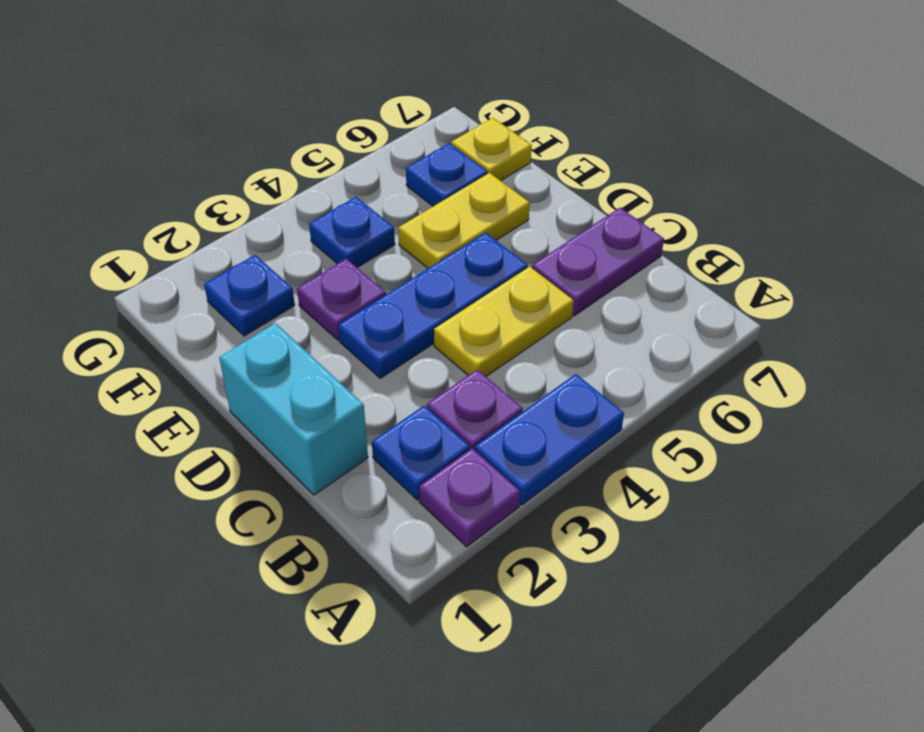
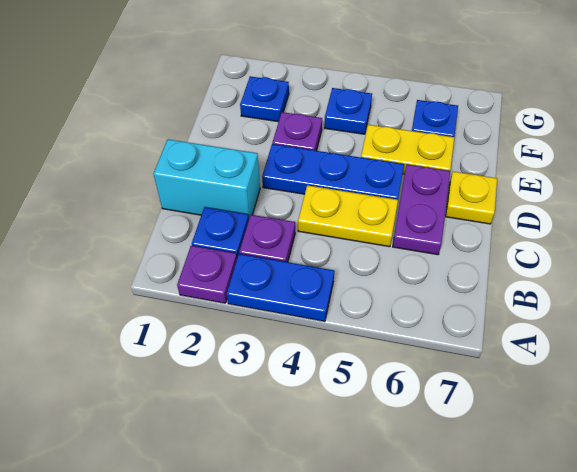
cyan brick C1:D1 level 1 -> cyan brick C1:C2 level 1
purple plate C6:C7 level 1 -> purple plate C6:D6 level 1
yellow plate F7 level 1 -> yellow plate D7 level 1

